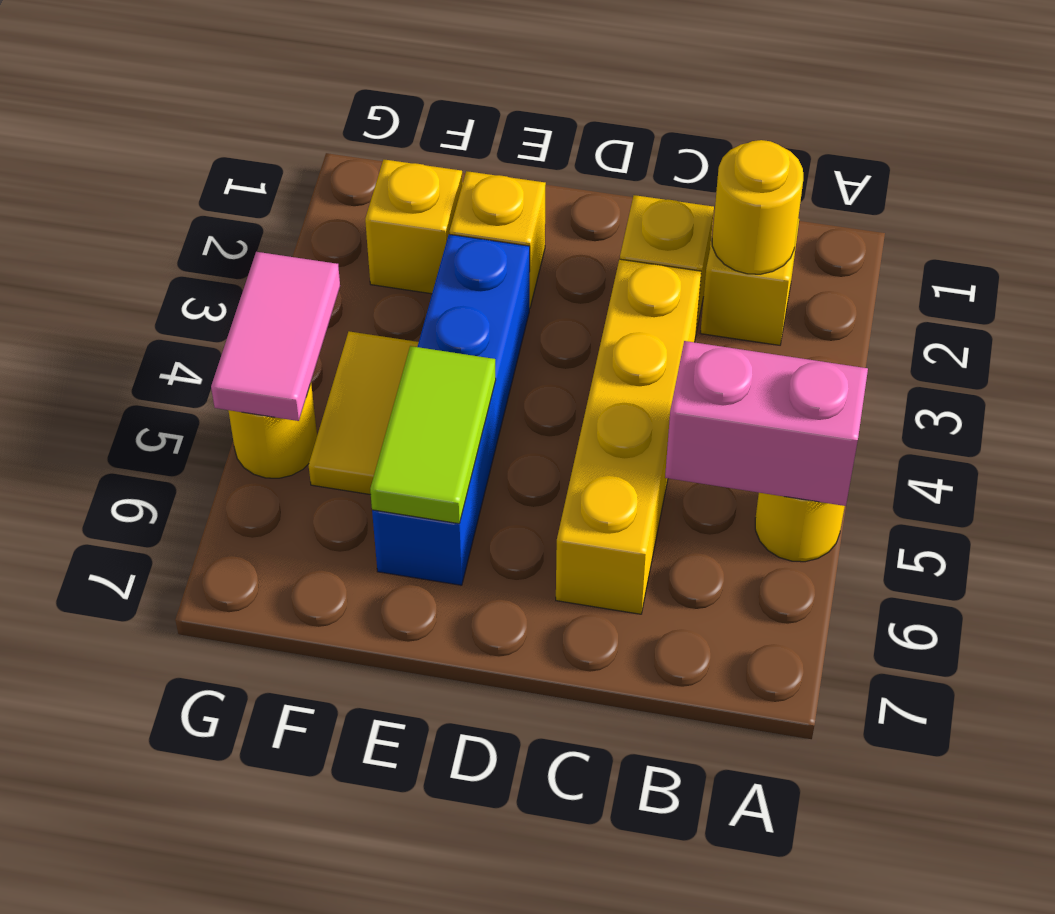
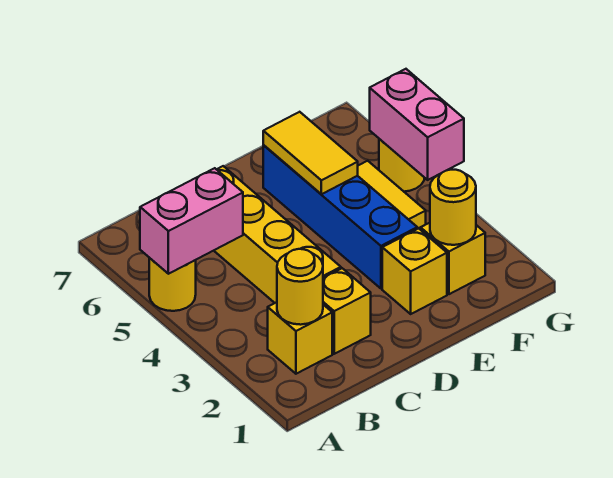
lime tile E5:E6 level 2 -> yellow tile E5:E6 level 2
none -> yellow round brick F2 level 2
pink tile G4:G5 level 2 -> pink brick G4:G5 level 2

